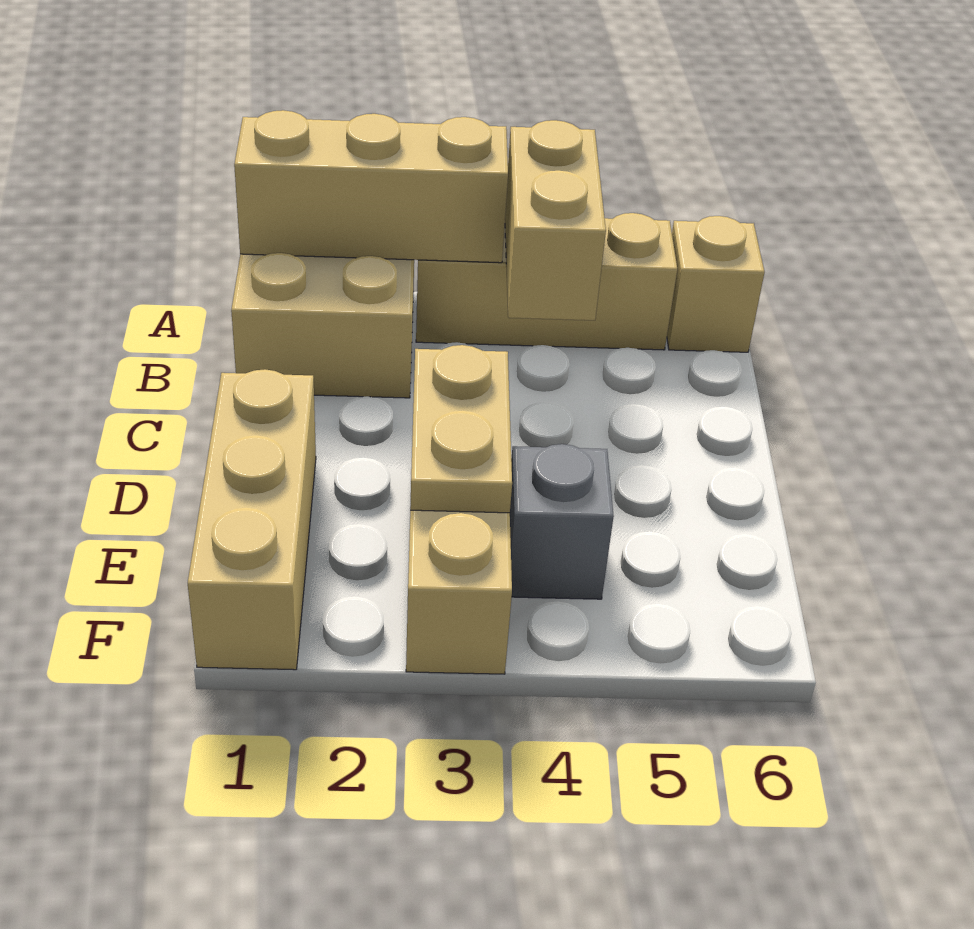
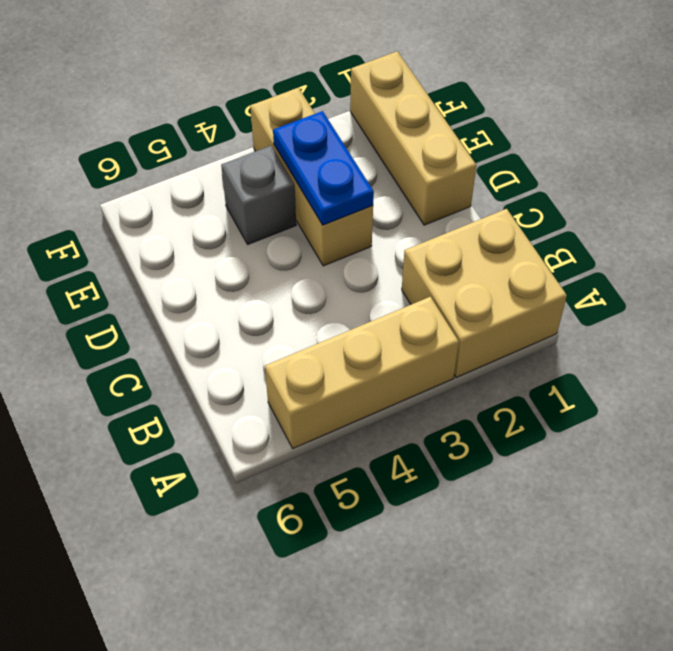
tan brick A1:A3 level 2 -> none
tan brick A4:B4 level 2 -> none
tan brick A6 level 1 -> none
tan plate D3:E3 level 2 -> blue plate D3:E3 level 2

